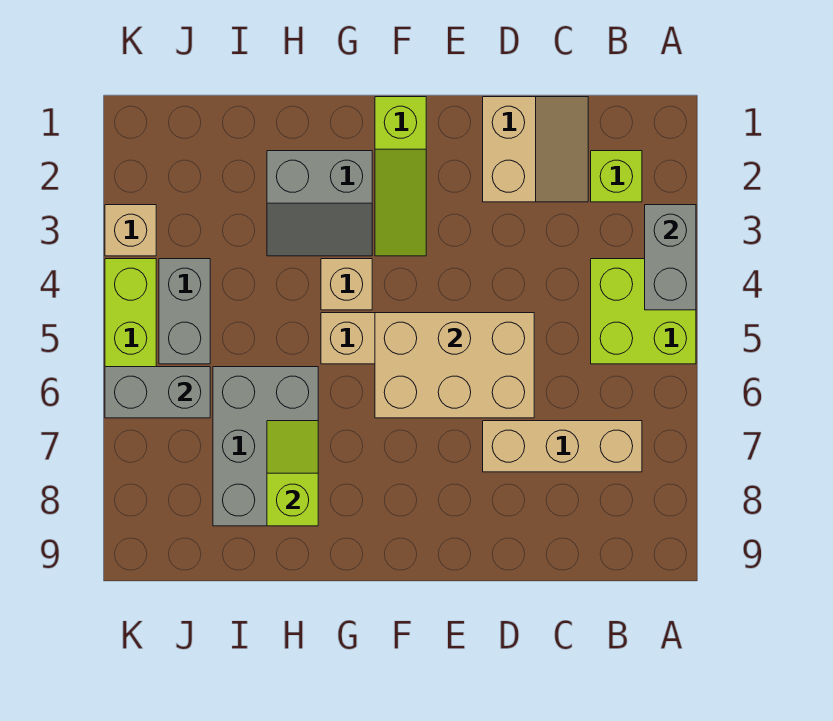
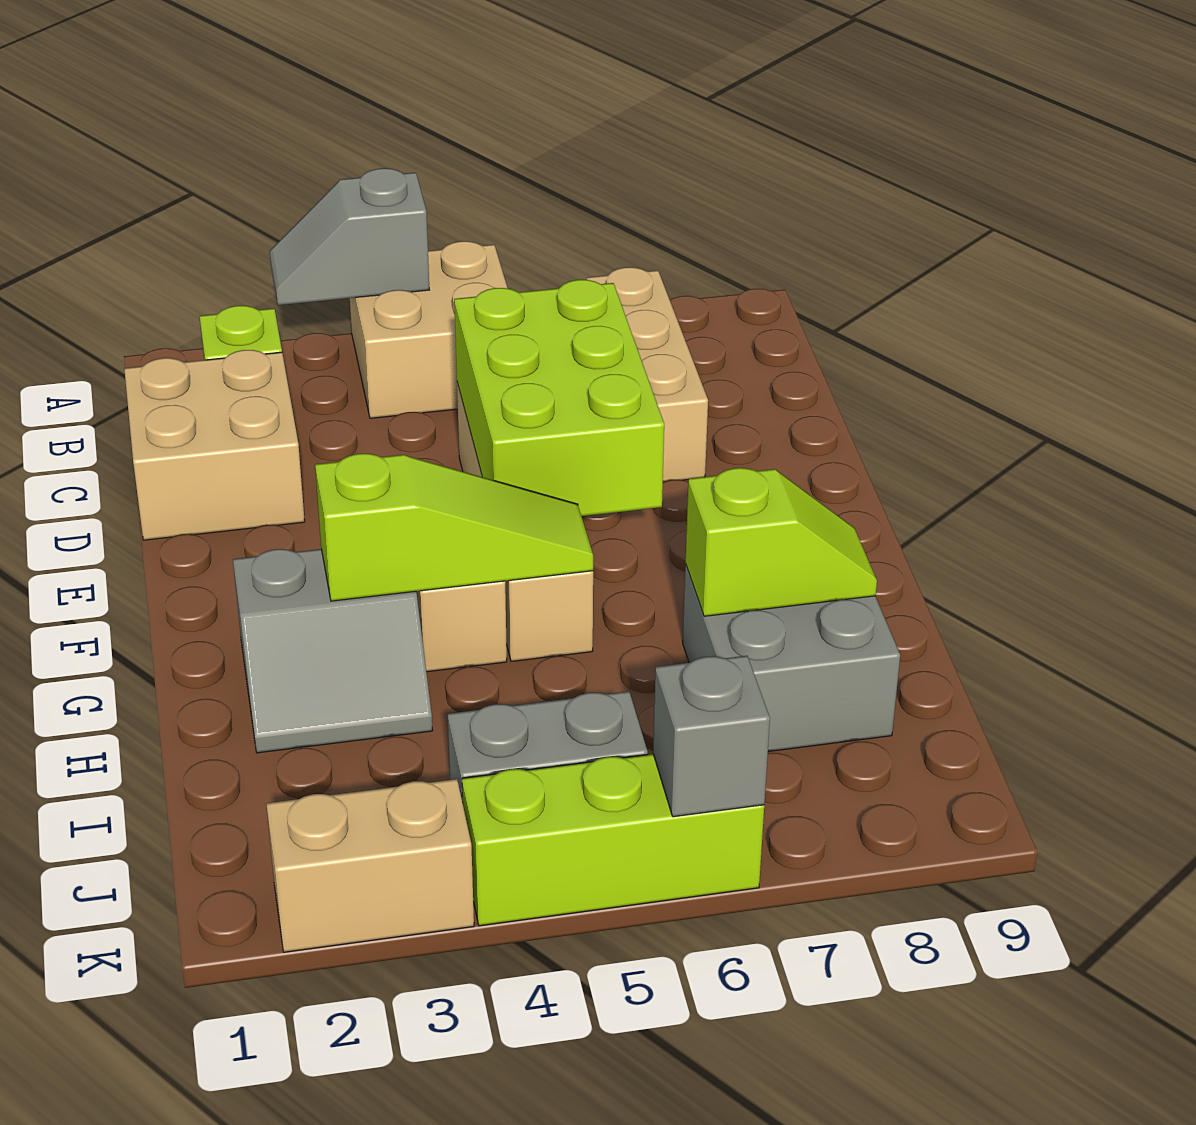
grey brick A3:A4 level 2 -> grey slope A3:A4 level 2 top 4
lime brick A4:B5 level 1 -> tan brick A4:B5 level 1
tan slope C1:D2 level 1 top D -> tan brick C1:D2 level 1
tan brick D5:F6 level 2 -> lime brick D5:F6 level 2
lime slope F1:F3 level 1 top 1 -> lime slope G3:G5 level 2 top 3
grey slope G2:H3 level 1 top 2 -> grey slope G2:H3 level 1 top G
grey brick H6:I8 level 1 -> grey brick H7:I8 level 1
lime slope H7:H8 level 2 top 8 -> lime slope H7:H8 level 2 top 7
grey brick J6:K6 level 2 -> grey brick K6 level 2
tan brick K3 level 1 -> tan brick K2:K3 level 1

